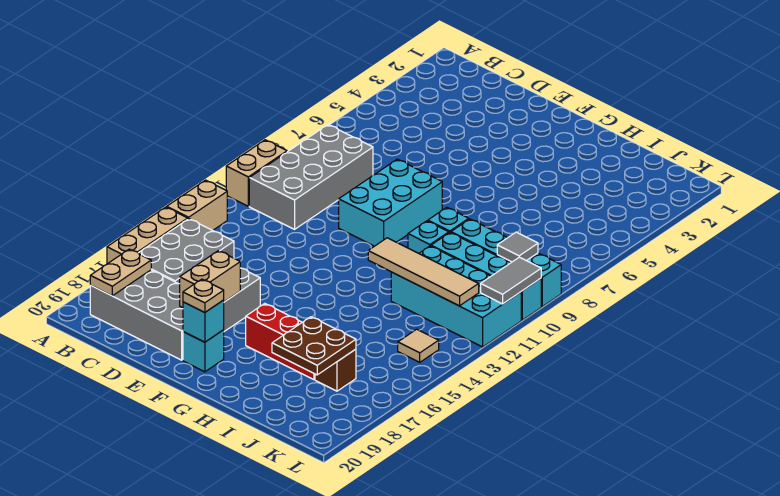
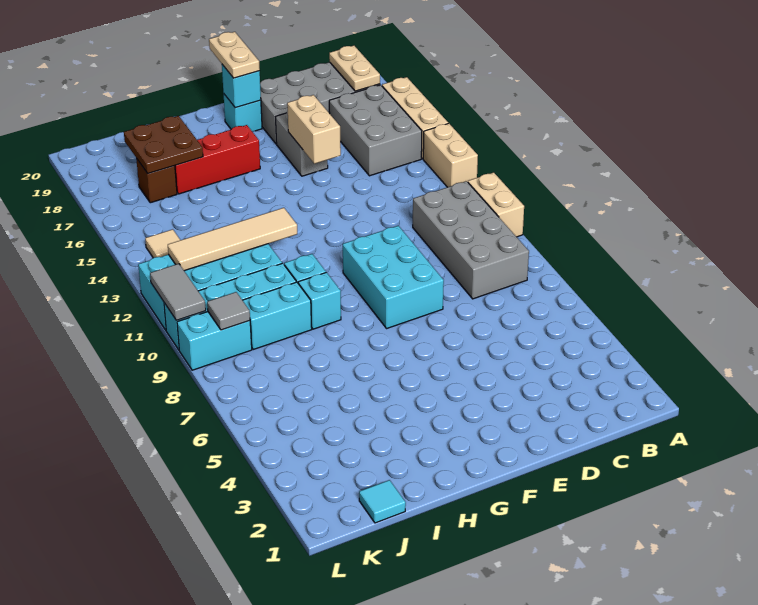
tan brick E17:E18 level 2 -> tan brick E15:E16 level 2
tan plate F19 level 3 -> tan plate F19:F20 level 3
none -> cyan tile J1 level 1

